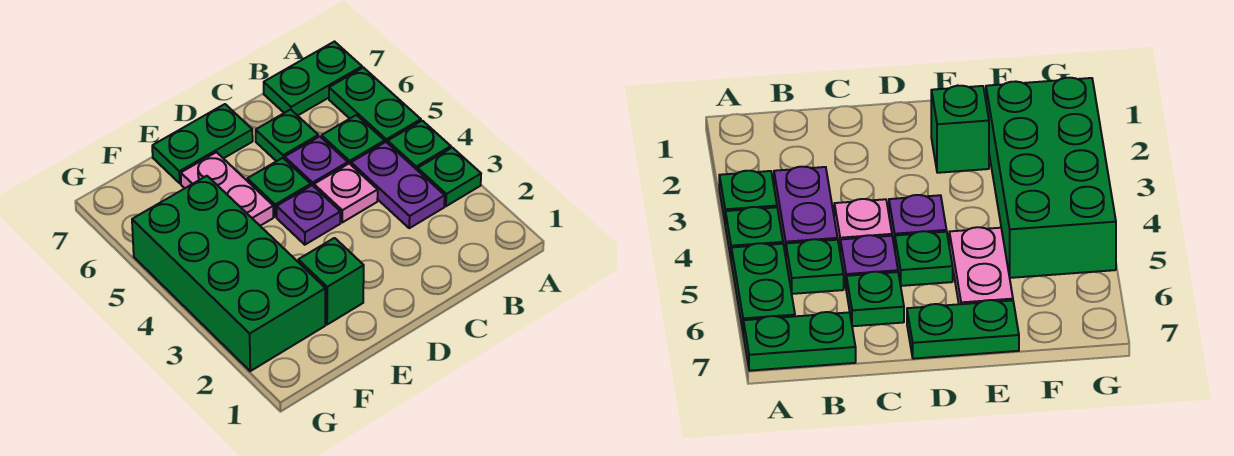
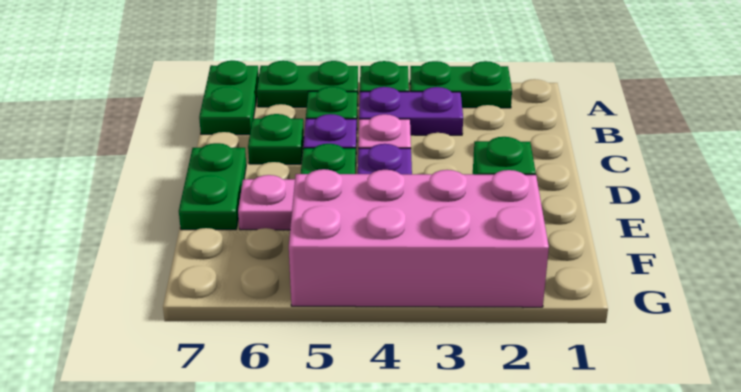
green plate A3 level 1 -> green plate A2:A3 level 1
green brick F2:G5 level 1 -> pink brick F2:G5 level 1

